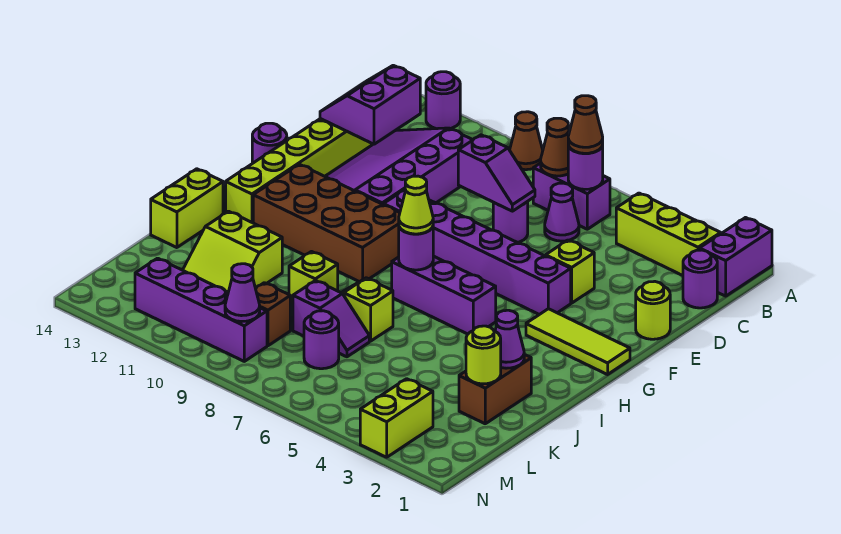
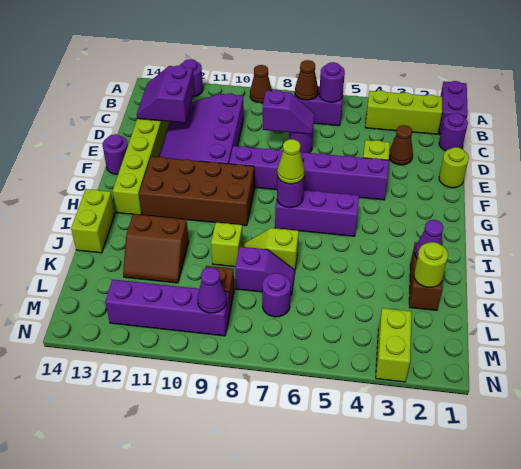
brown cone B6 level 3 -> brown cone D3 level 1
purple cone C6 level 1 -> none
lime tile G1:G3 level 1 -> none
lime slope J11:K12 level 1 top J -> brown slope J11:K12 level 1 top J

